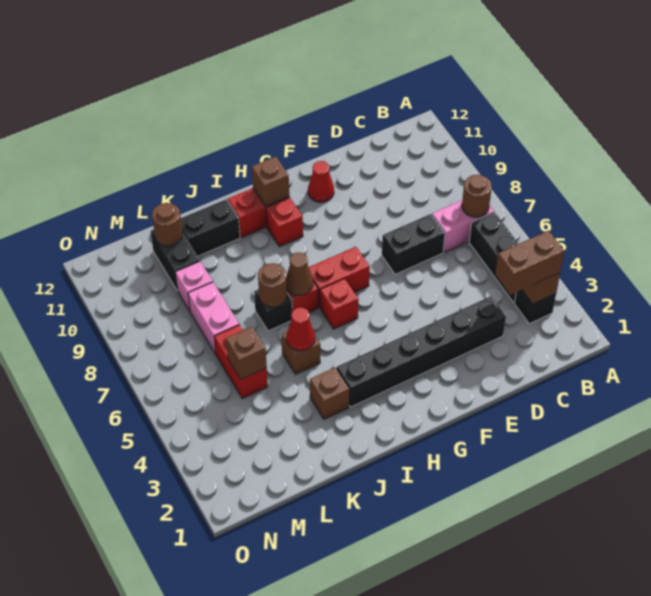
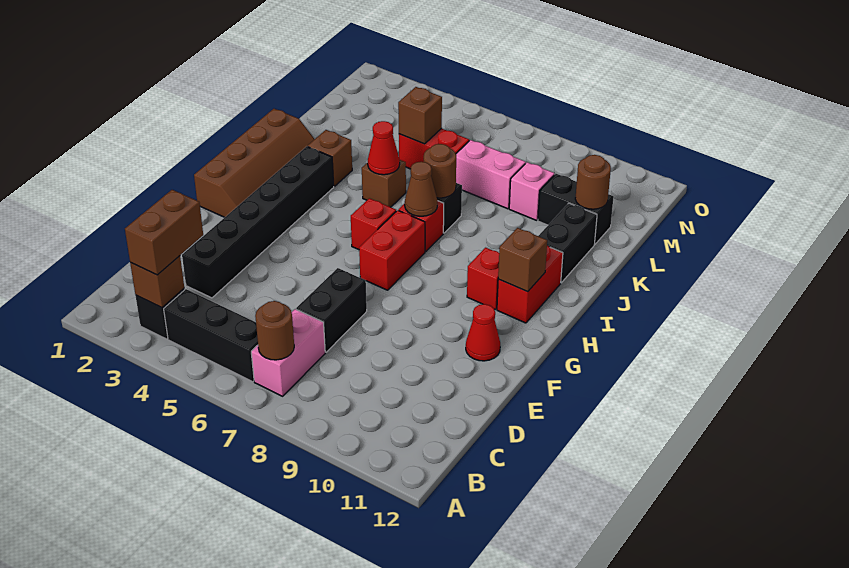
none -> brown slope G1:J2 level 1 top 1

